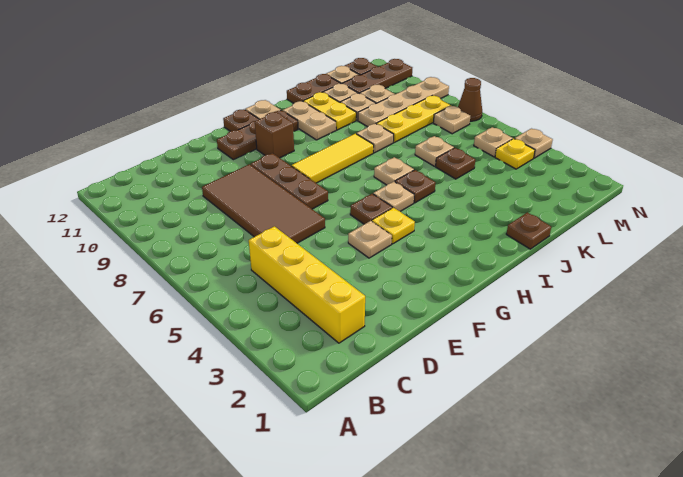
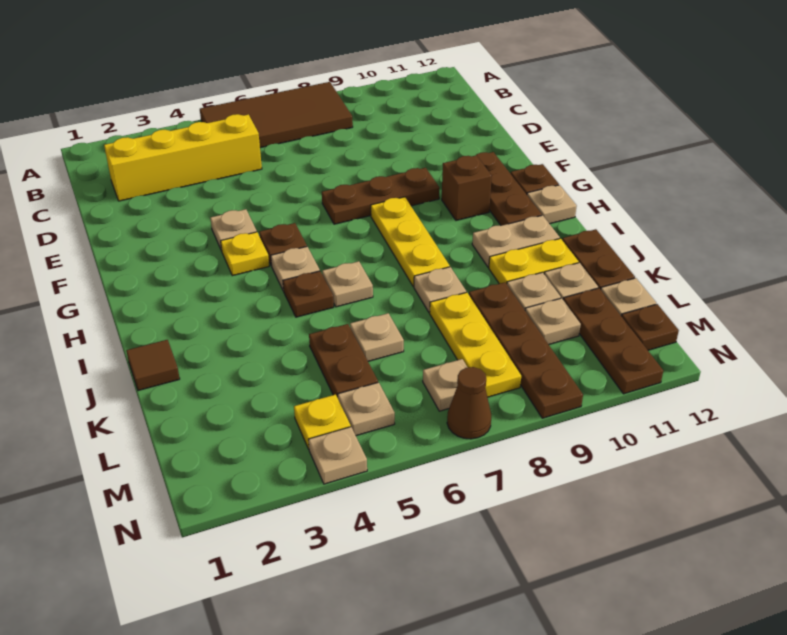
brown tile D6:E9 level 1 -> brown tile A5:B8 level 1
yellow tile G8:I8 level 1 -> yellow plate G8:I8 level 1
brown plate J1 level 1 -> brown tile J1 level 1
brown plate K5 level 1 -> brown plate K5:L5 level 1
tan plate K9:N9 level 1 -> brown plate K9:N9 level 1

